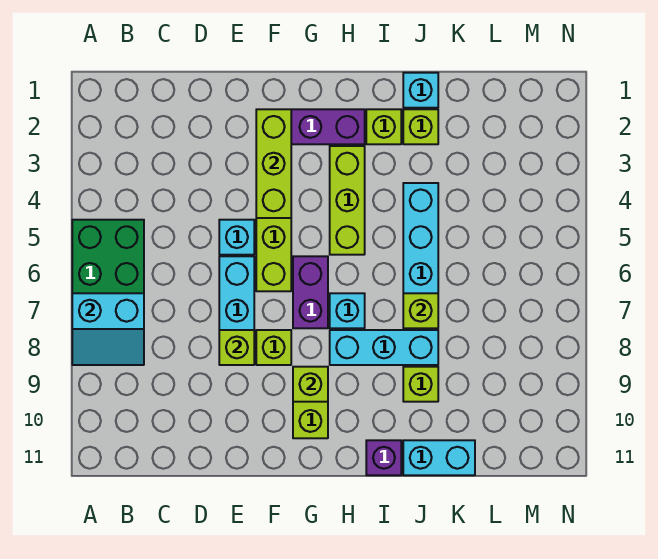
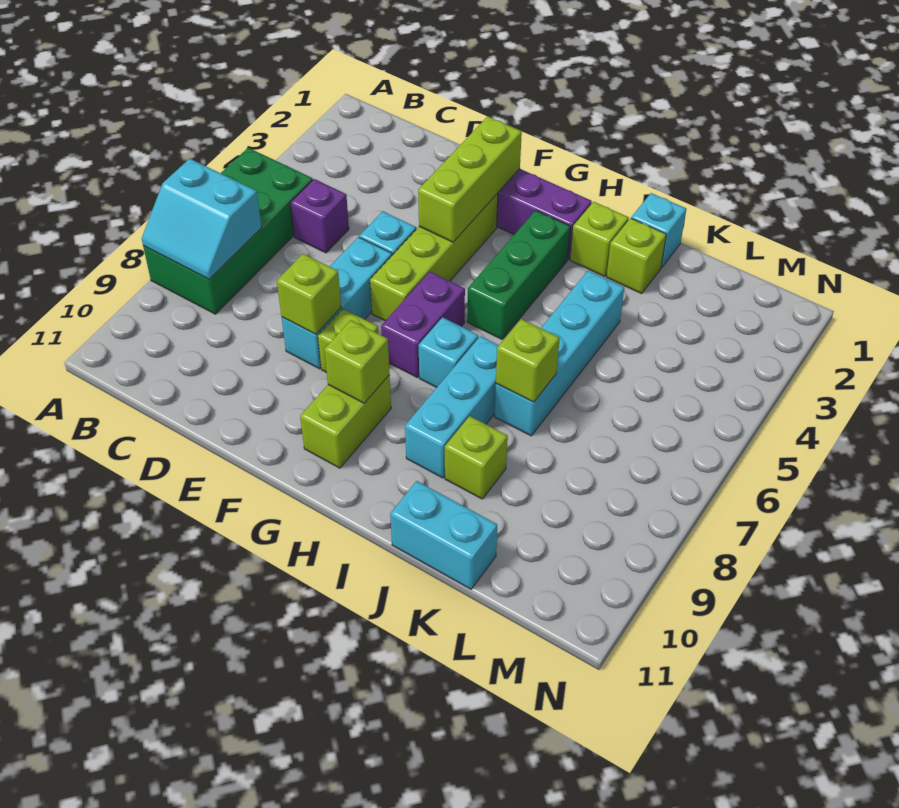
lime brick H3:H5 level 1 -> green brick H3:H5 level 1
cyan brick H8:J8 level 1 -> cyan brick I7:I9 level 1
purple brick I11 level 1 -> purple brick C5 level 1

